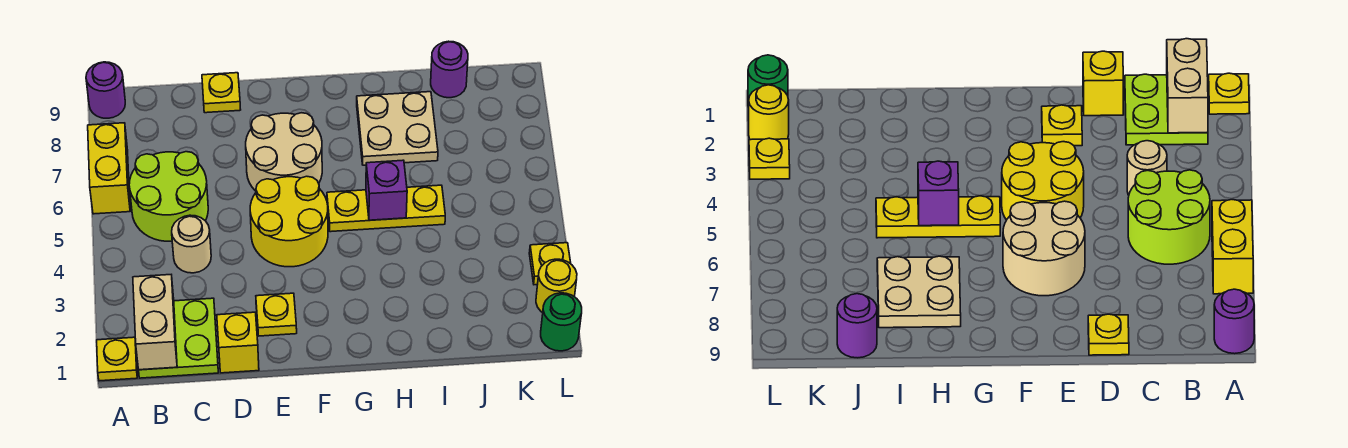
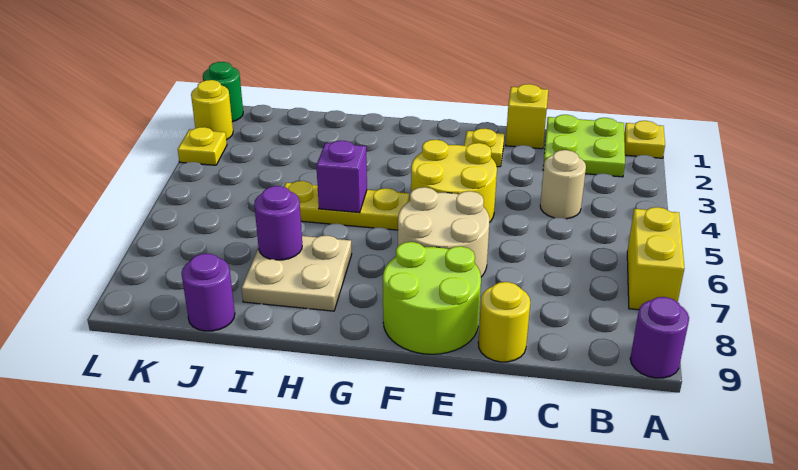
tan brick B1:B2 level 2 -> none
lime round brick B5:C6 level 1 -> lime round brick E8:F9 level 1
yellow plate D9 level 1 -> yellow round brick D9 level 1
none -> purple round brick I7 level 2

